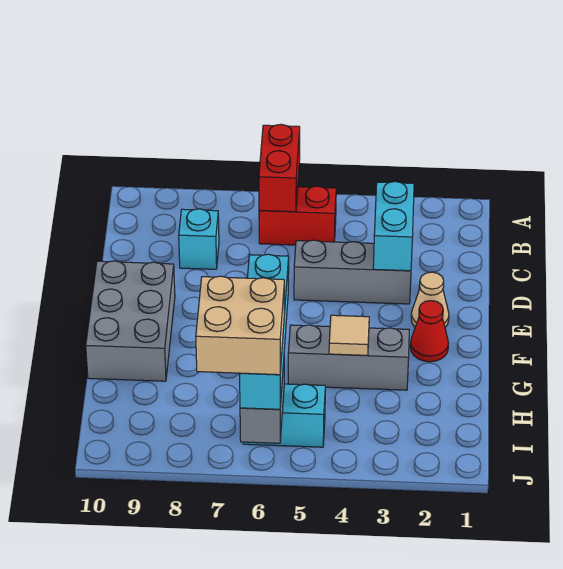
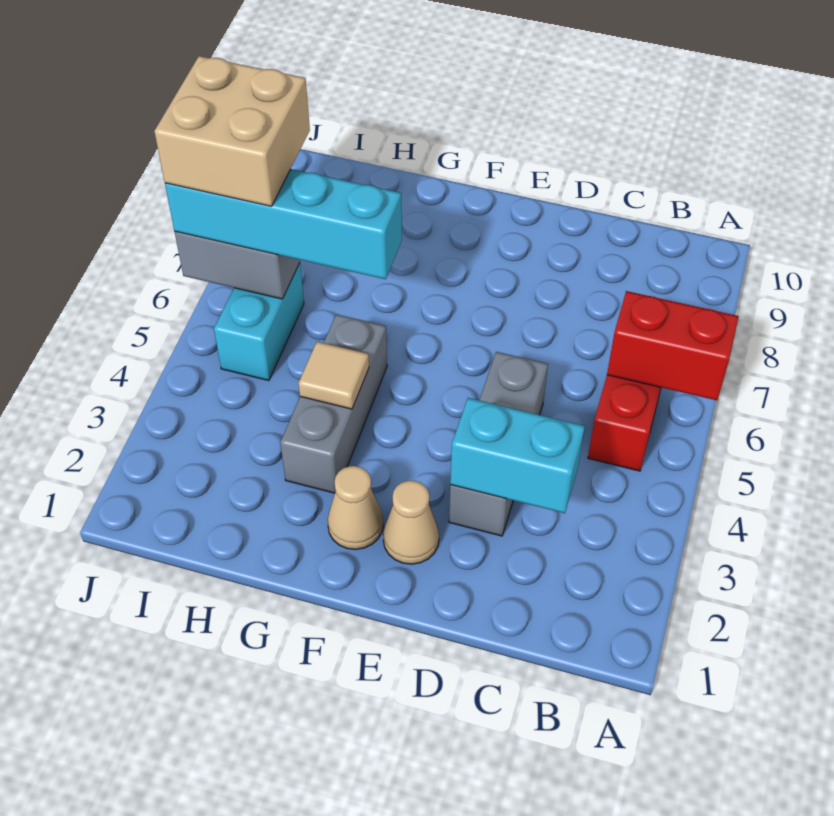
cyan brick C8 level 1 -> none
grey brick E9:G10 level 1 -> none
red cone F2 level 1 -> tan cone F2 level 1

